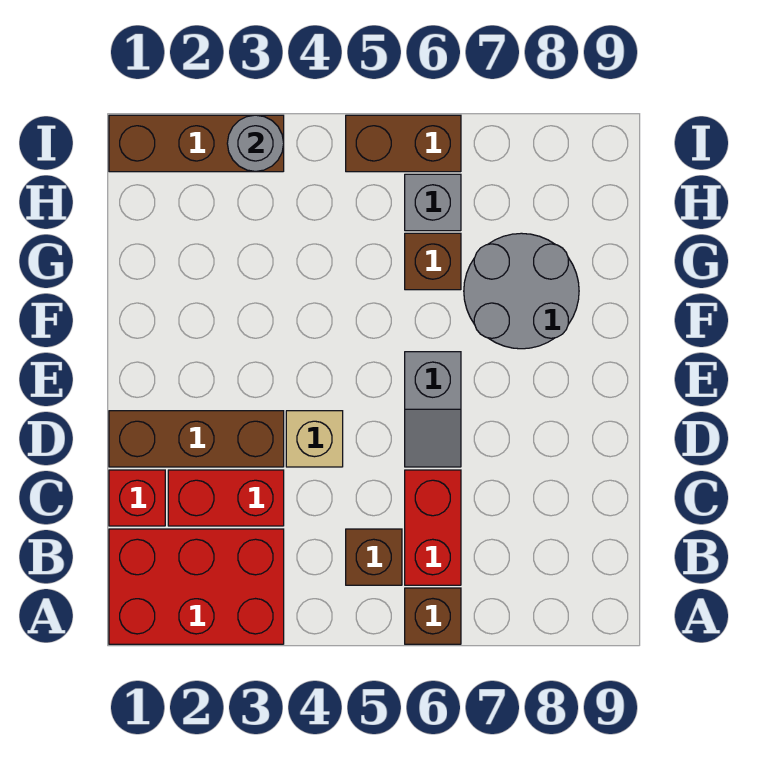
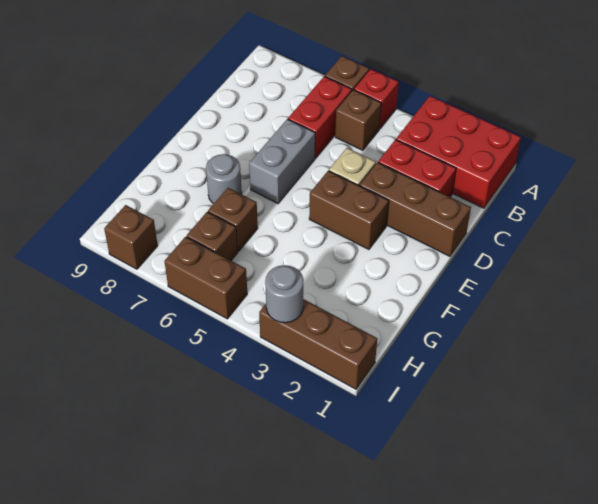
red brick C1 level 1 -> red brick A5 level 1
grey slope D6:E6 level 1 top E -> grey brick D6:E6 level 1
none -> brown brick E3:E4 level 1
grey round brick F7:G8 level 1 -> grey round brick F7 level 1
grey brick H6 level 1 -> brown brick H6 level 1
none -> brown brick I8 level 1

